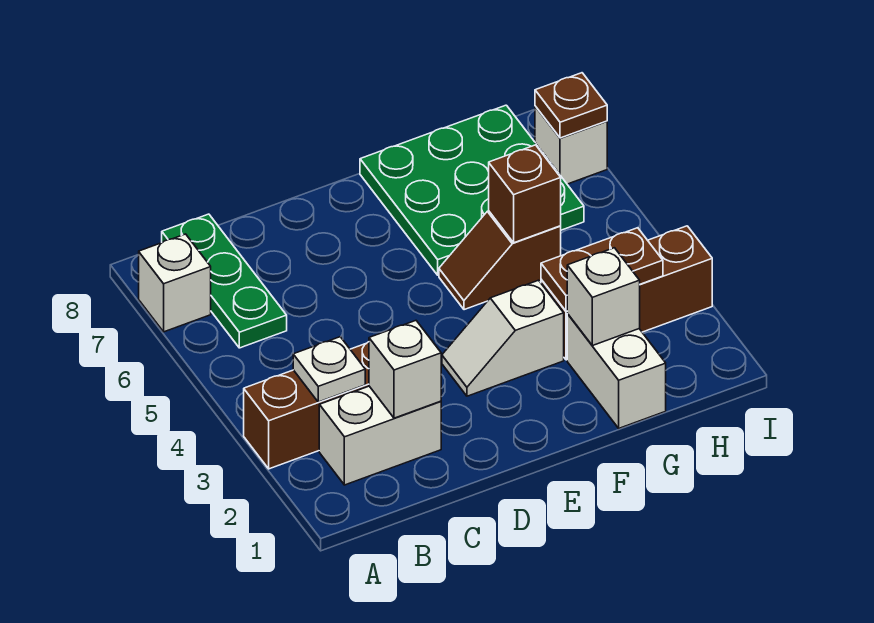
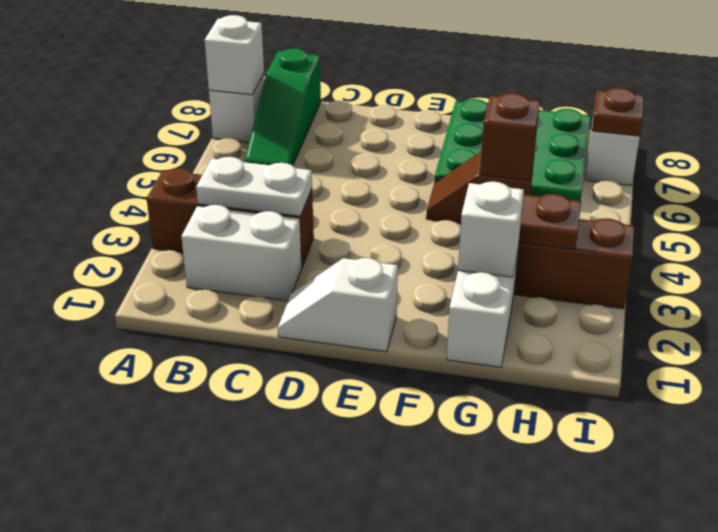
white plate B3 level 2 -> white plate B3:C3 level 2
green plate B6:B8 level 1 -> green slope B6:B8 level 1 top 8
white brick C2 level 2 -> white brick A7 level 2
white slope E3:F3 level 1 top F -> white slope D1:E1 level 1 top E

